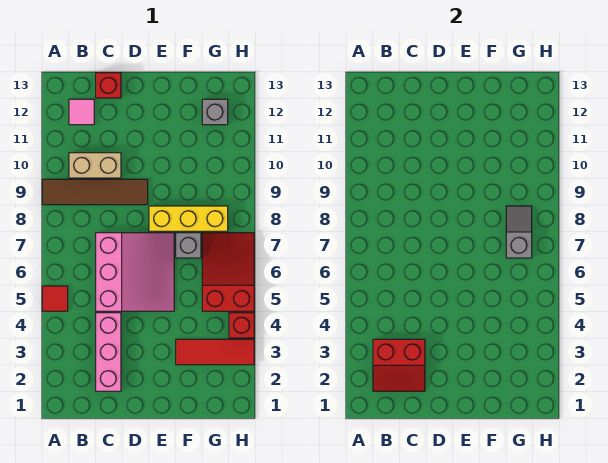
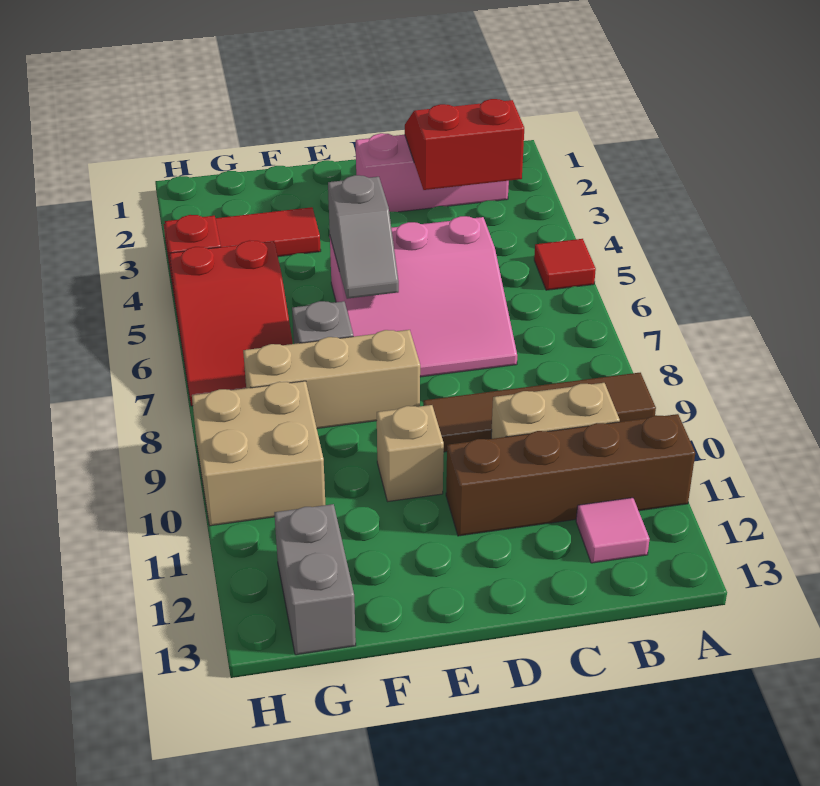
none -> brown brick A11:D11 level 1
pink brick C2:C4 level 1 -> pink brick B2:D2 level 1
pink slope C5:E7 level 1 top C -> pink slope C5:E7 level 1 top 5
red brick C13 level 1 -> none
yellow brick E8:G8 level 1 -> tan brick E8:G8 level 1
none -> tan brick E10 level 1
grey slope G7:G8 level 2 top 7 -> grey slope E5:E6 level 2 top 5
none -> tan brick G9:H10 level 1
grey brick G12 level 1 -> grey brick G12:G13 level 1

